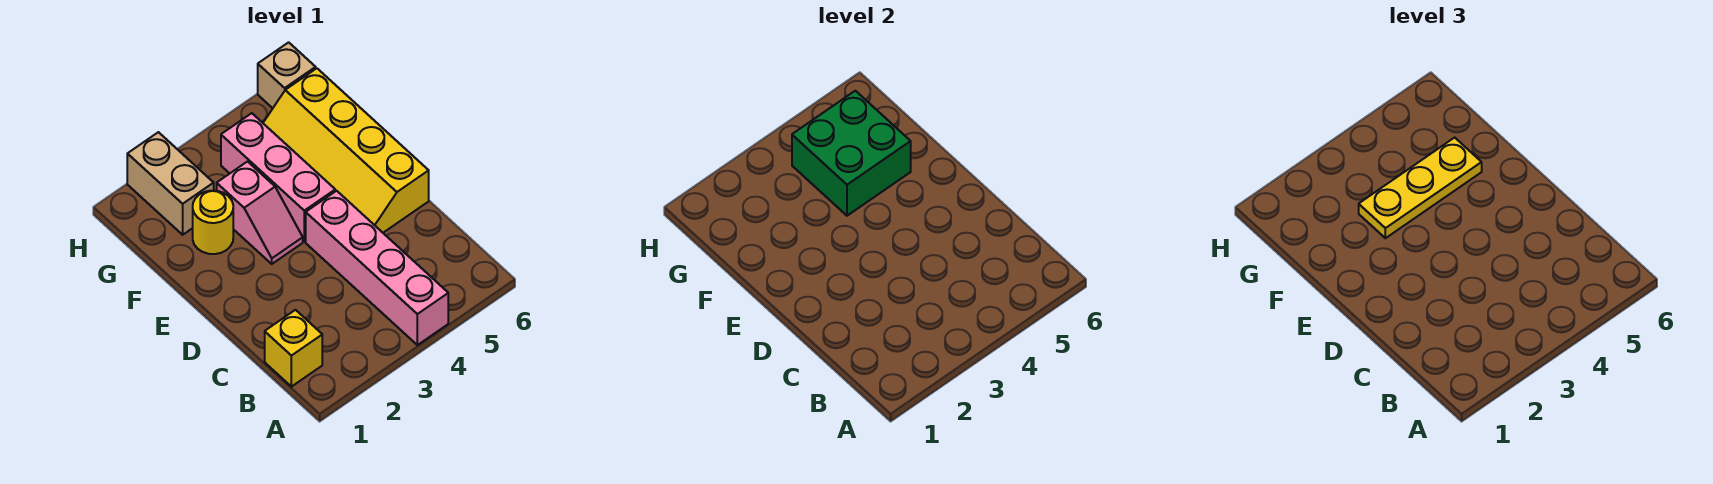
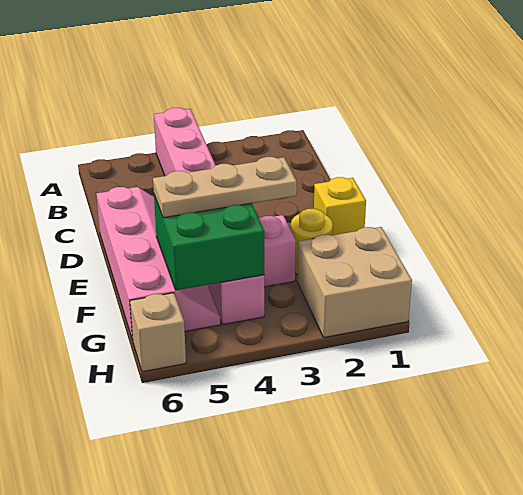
yellow brick B1 level 1 -> yellow brick E1 level 1
yellow slope D5:G6 level 1 top 6 -> pink slope D5:G6 level 1 top 6
yellow plate F3:F5 level 3 -> tan plate F3:F5 level 3
tan brick G2:H2 level 1 -> tan brick G1:H2 level 1

